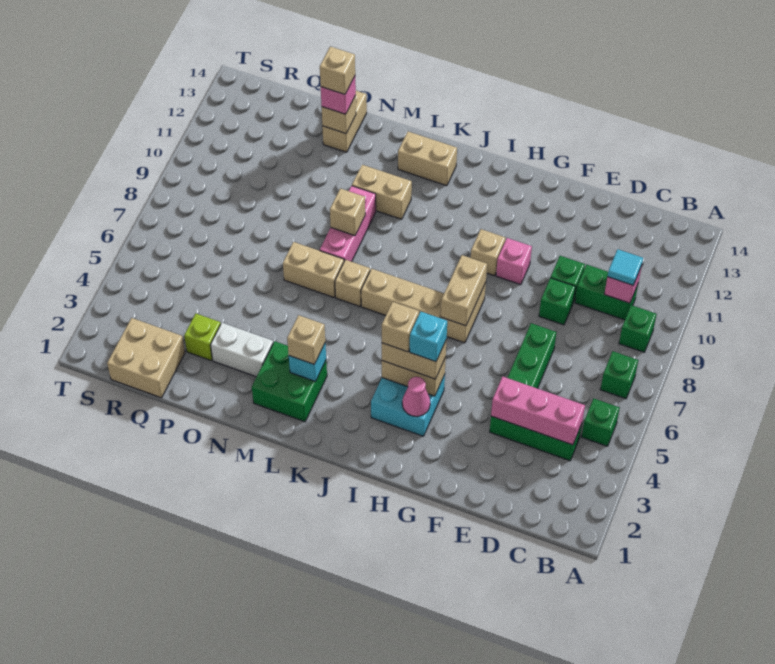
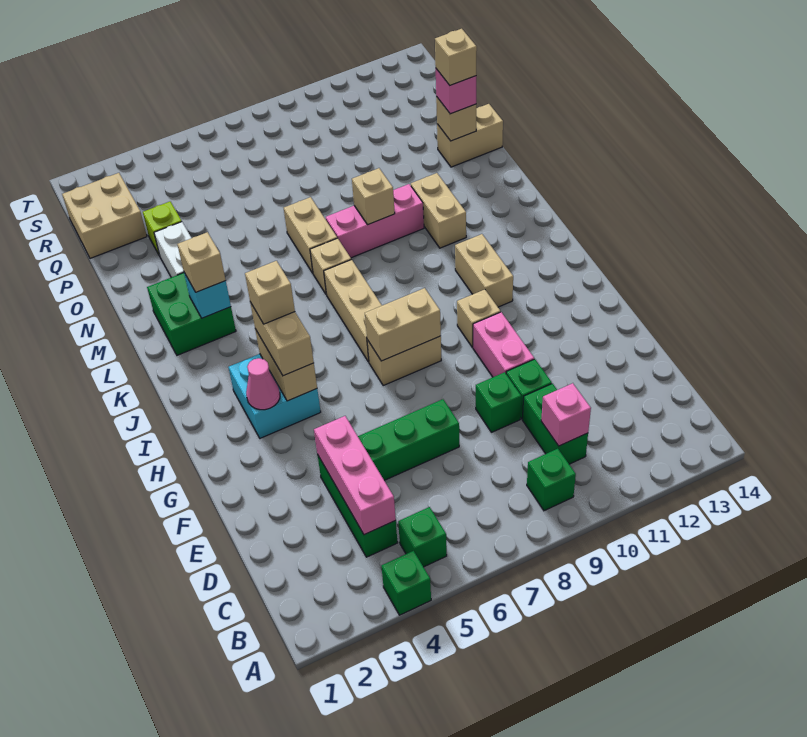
green brick B7 level 1 -> green brick A4 level 1
cyan tile C10 level 3 -> none
pink brick G10 level 1 -> pink brick F10:G10 level 1
cyan brick H4 level 4 -> none
tan brick K13:L13 level 1 -> tan brick I11:J11 level 1

